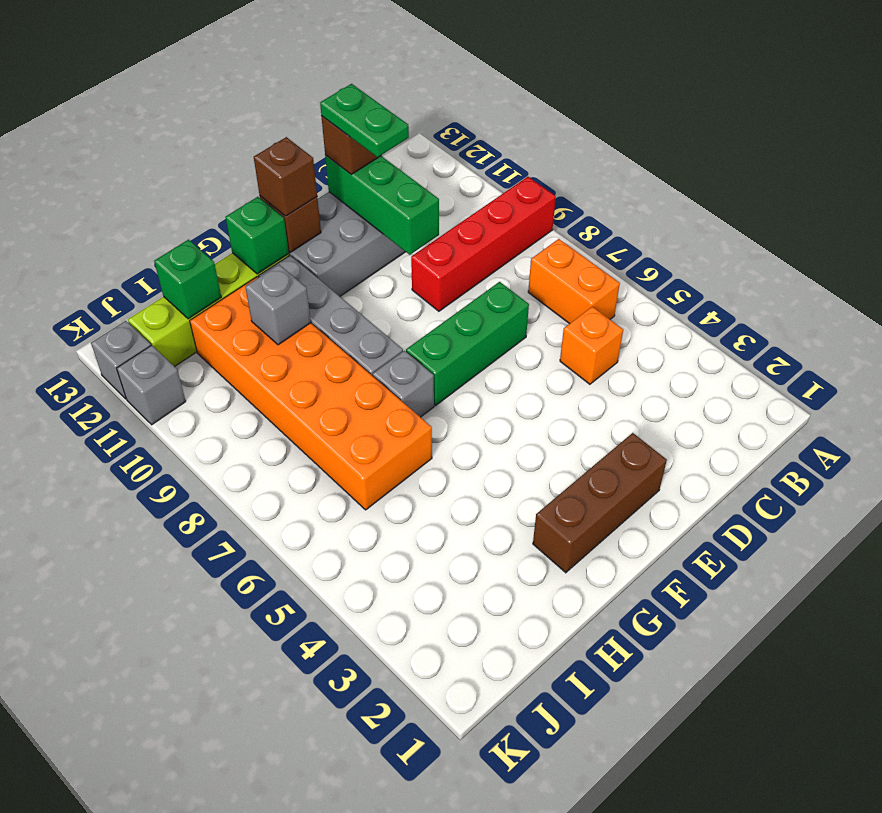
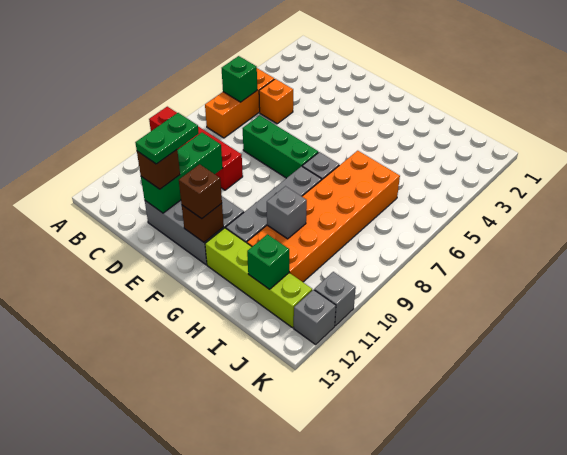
orange brick B6:B7 level 1 -> orange brick B5:B7 level 1
brown brick E2:G2 level 1 -> none
green brick G12 level 2 -> green brick B6 level 2

